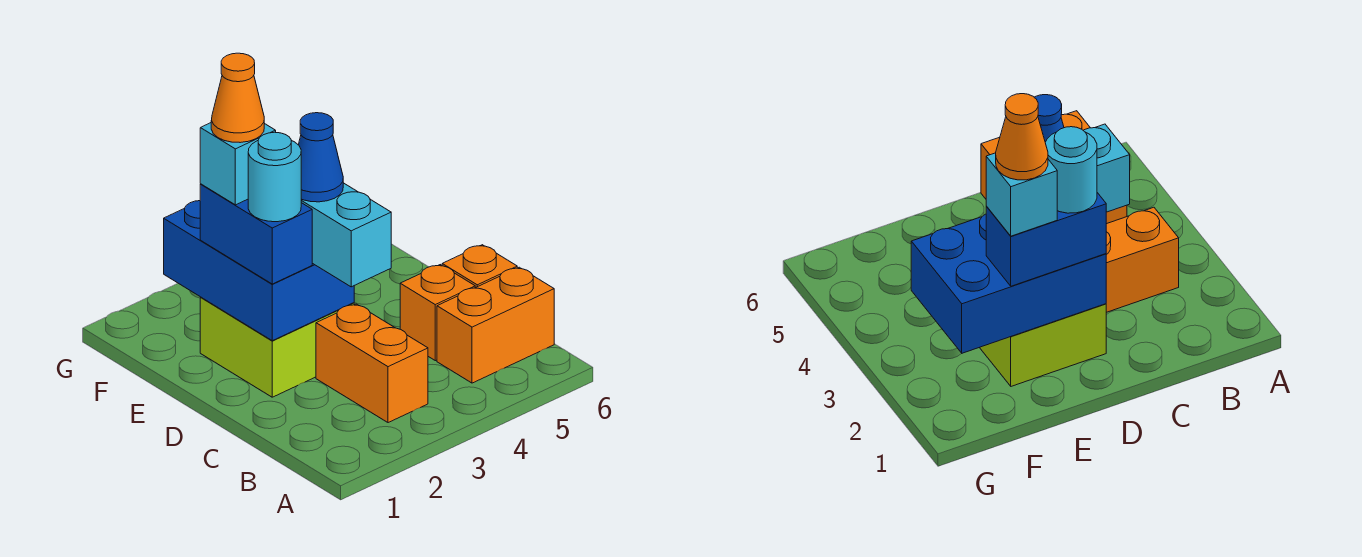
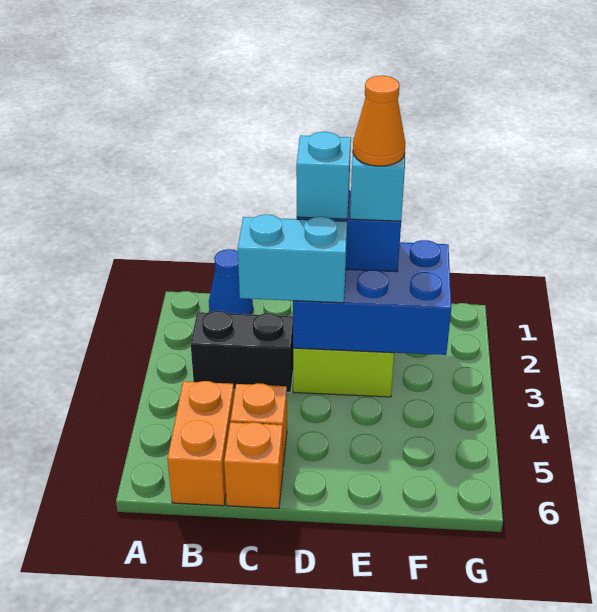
orange brick B3:C3 level 1 -> black brick B3:C3 level 1
cyan round brick D2 level 4 -> cyan brick D2 level 4
blue cone D3 level 4 -> blue cone B1 level 1

